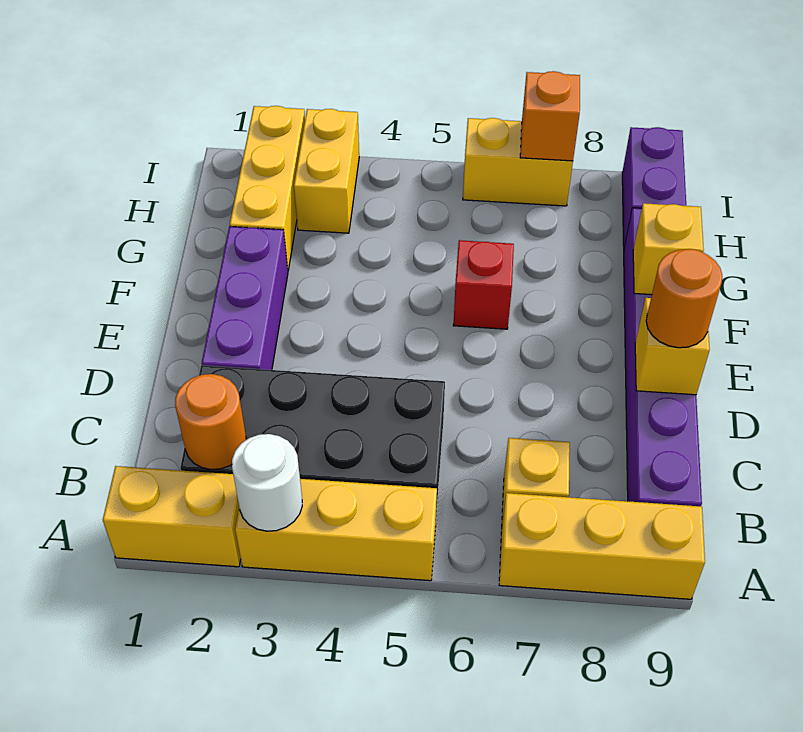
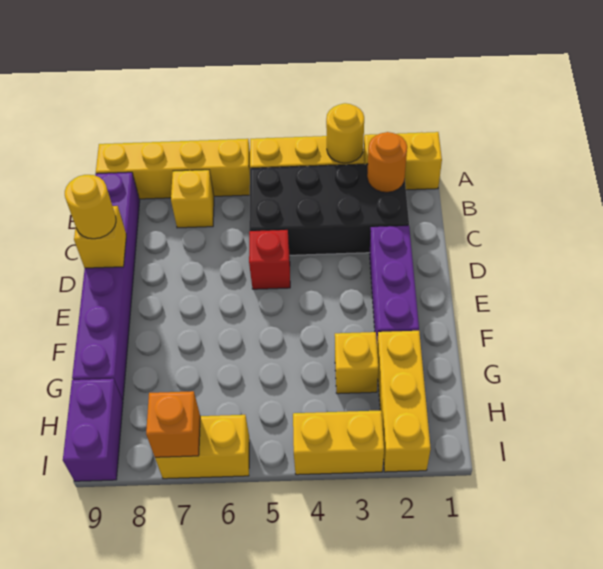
white round brick A3 level 2 -> yellow round brick A3 level 2
yellow brick A7:A9 level 1 -> yellow brick A6:A9 level 1
orange round brick D9 level 3 -> yellow round brick D9 level 3
red brick F6 level 1 -> red brick D5 level 1
yellow brick F9 level 2 -> yellow brick G3 level 1
yellow brick H3:I3 level 1 -> yellow brick I3:I4 level 1

